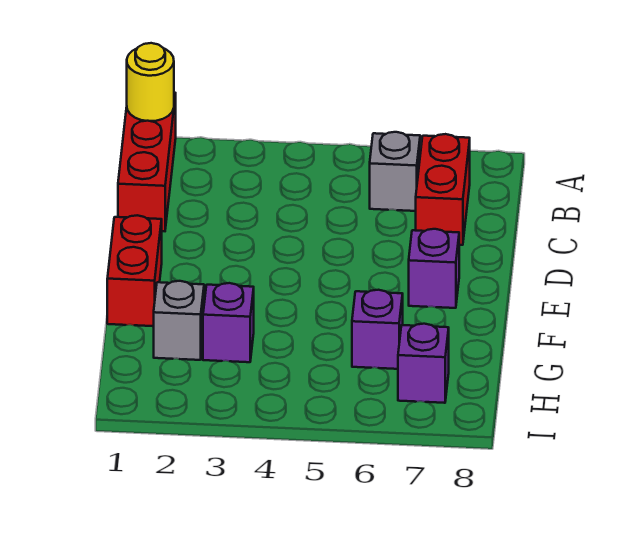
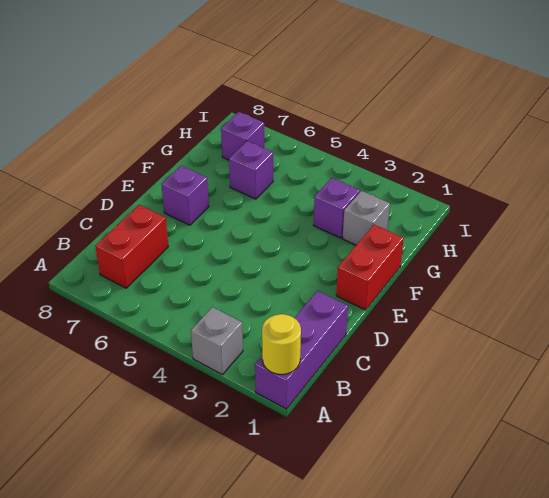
red brick A1:C1 level 1 -> purple brick A1:C1 level 1
grey brick B6 level 1 -> grey brick A3 level 1

